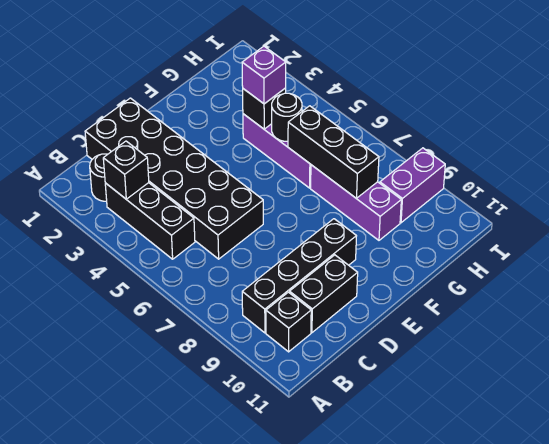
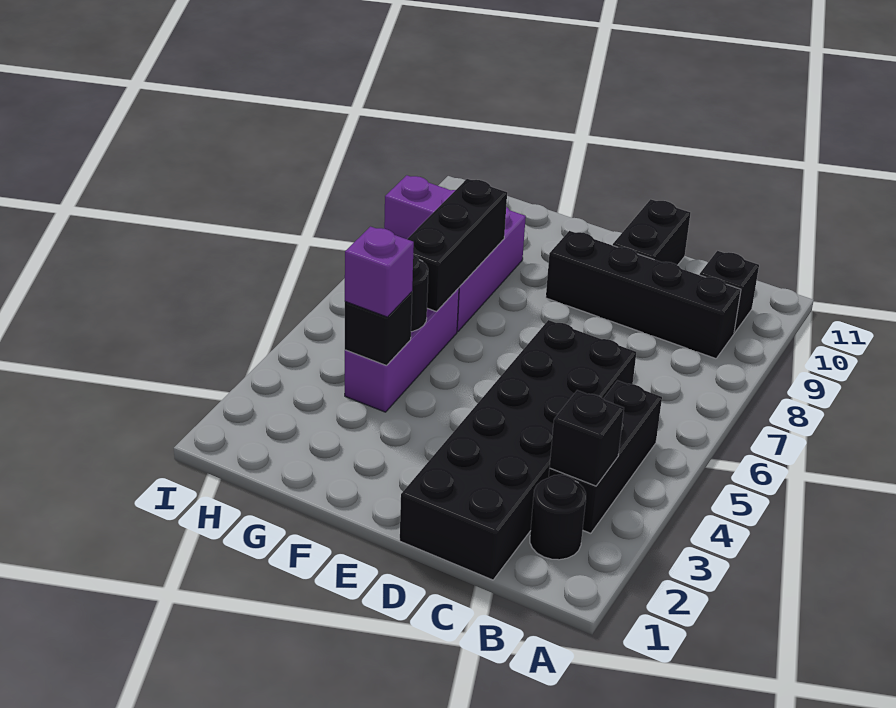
black brick C10:D10 level 1 -> black brick D10:D11 level 1

